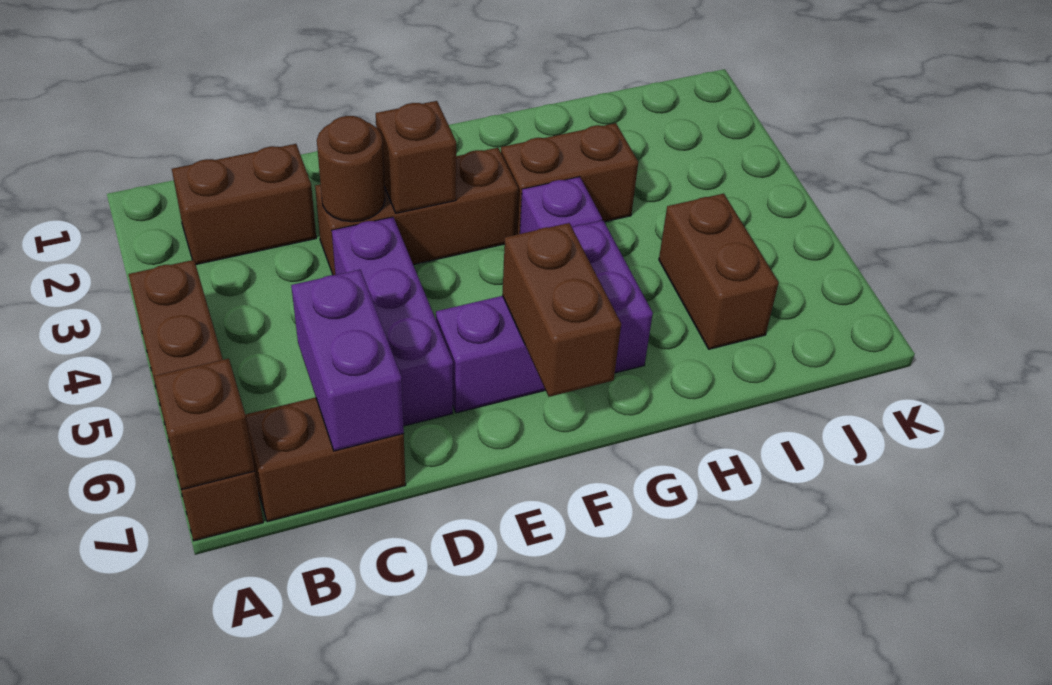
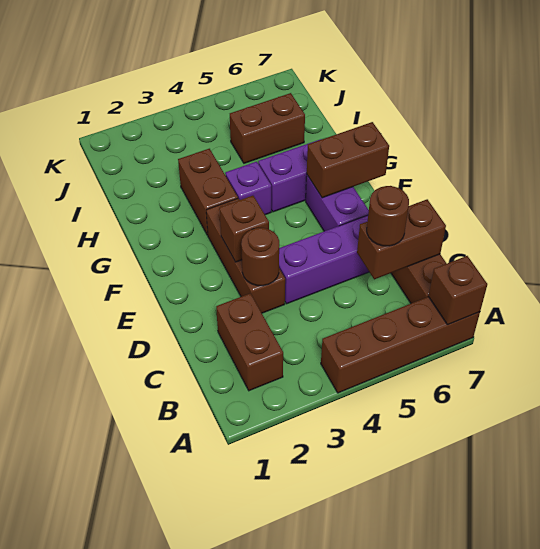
purple brick C6:C7 level 2 -> brown brick C6:C7 level 2
none -> brown round brick C6 level 3

